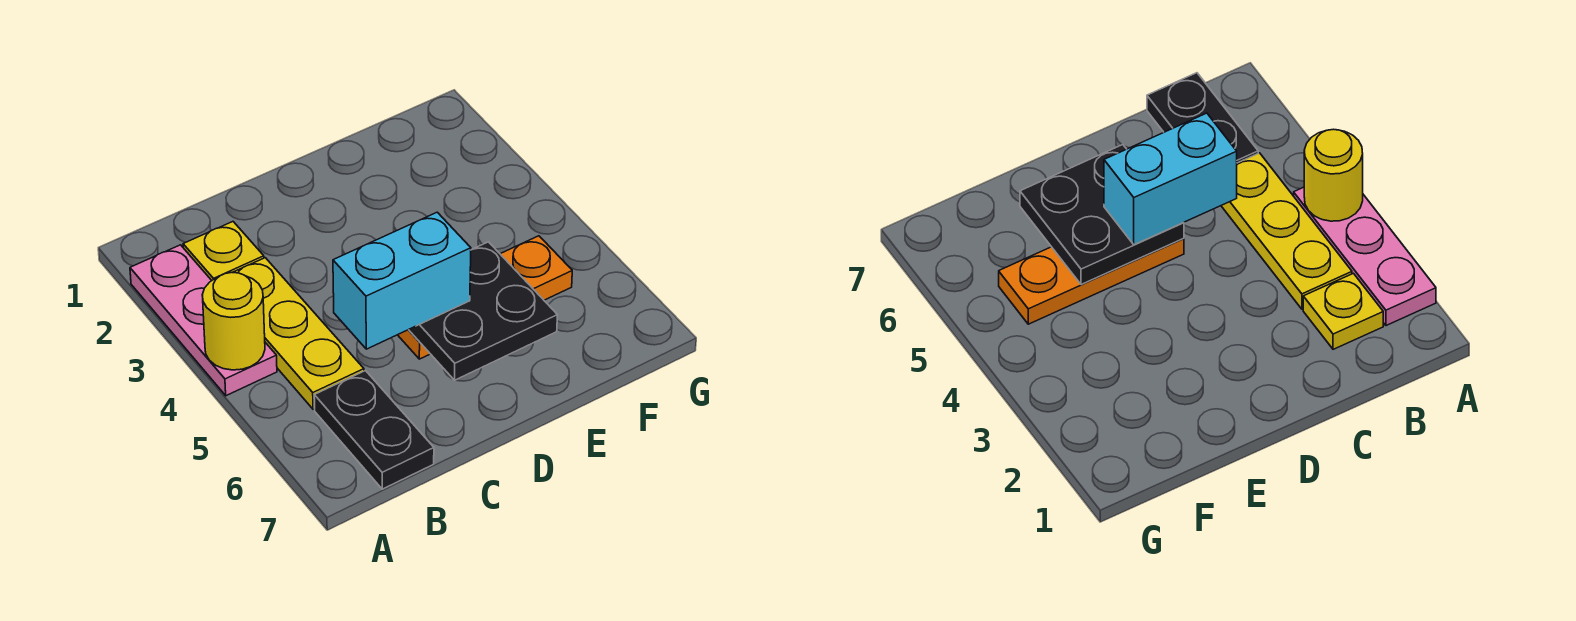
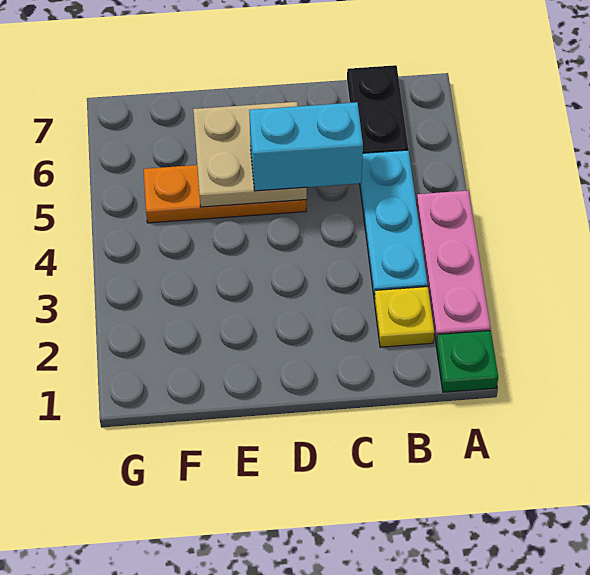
none -> green plate A1 level 1
yellow round brick A4 level 2 -> none
yellow plate B3:B5 level 1 -> cyan plate B3:B5 level 1
black plate D5:E6 level 2 -> tan plate D5:E6 level 2

